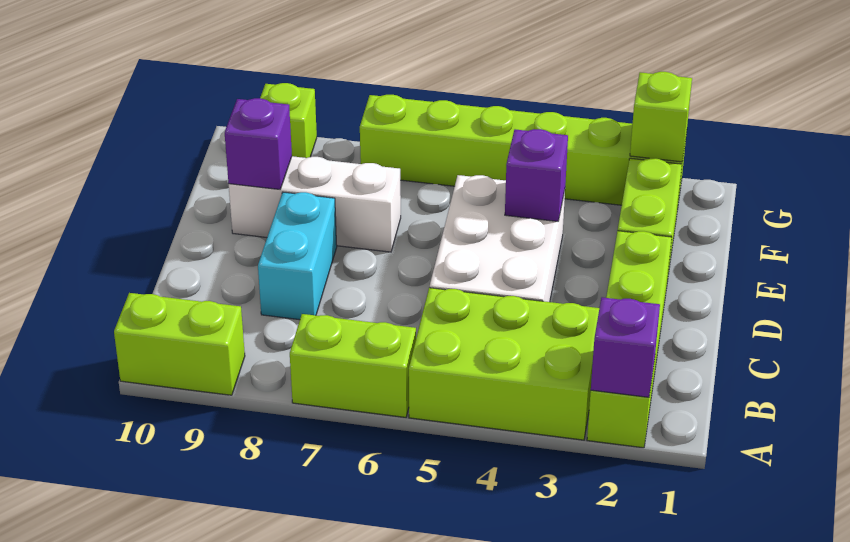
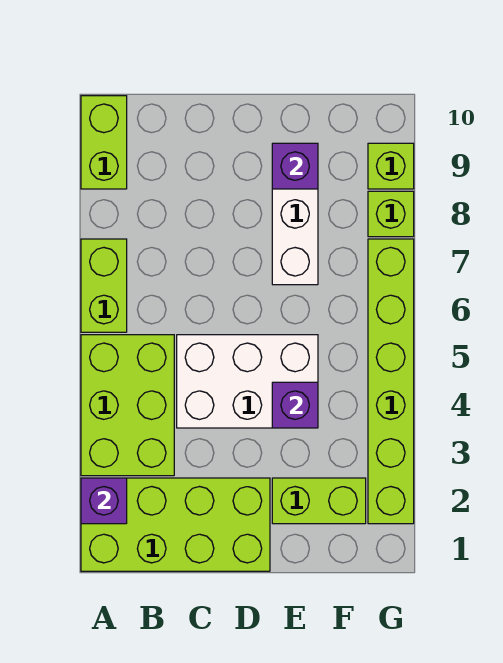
lime brick A2:D2 level 1 -> lime brick A1:D2 level 1
cyan brick C8:D8 level 1 -> none
lime brick G2 level 2 -> lime brick G8 level 1

